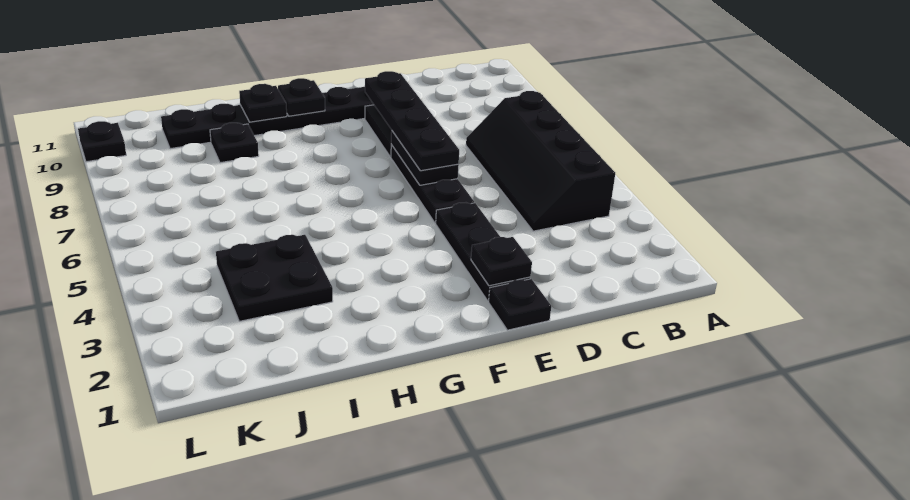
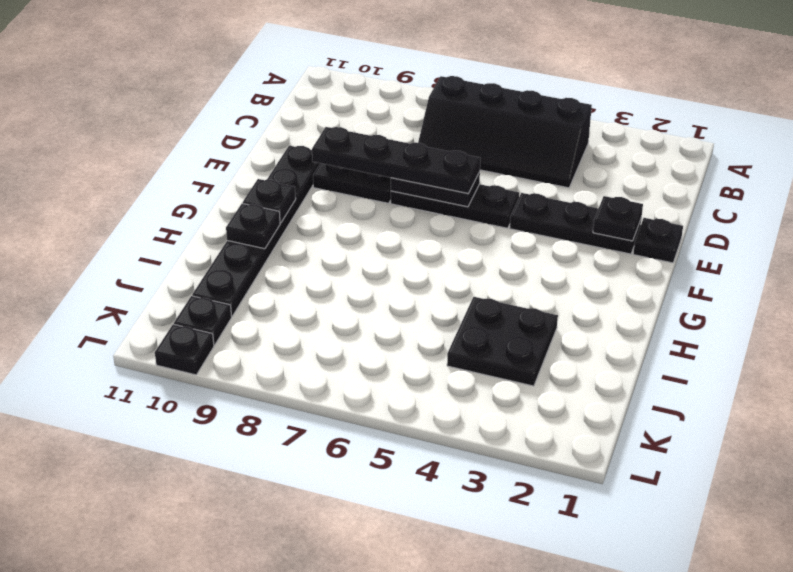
black plate I9 level 1 -> black plate K10 level 1

